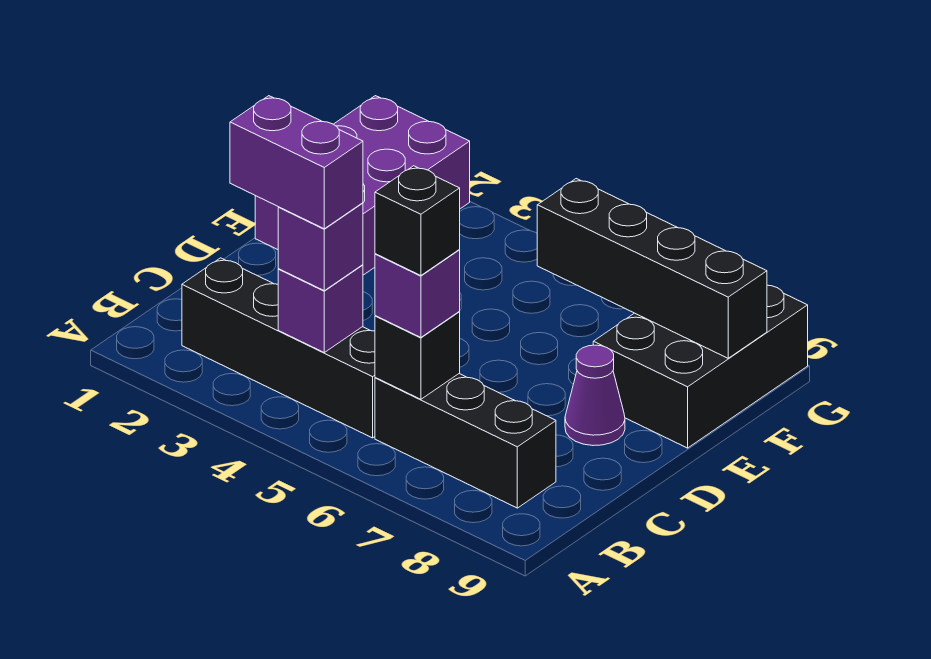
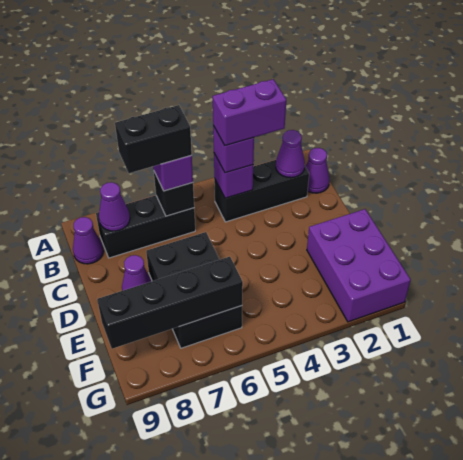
none -> purple cone B1 level 1
black brick B2:B5 level 1 -> black brick B2:B4 level 1
none -> purple cone B2 level 2
black brick B6 level 4 -> black brick B6:B7 level 4
none -> purple cone B8 level 2
none -> purple cone B9 level 1
black brick E8:G9 level 1 -> black brick D6:F7 level 1

